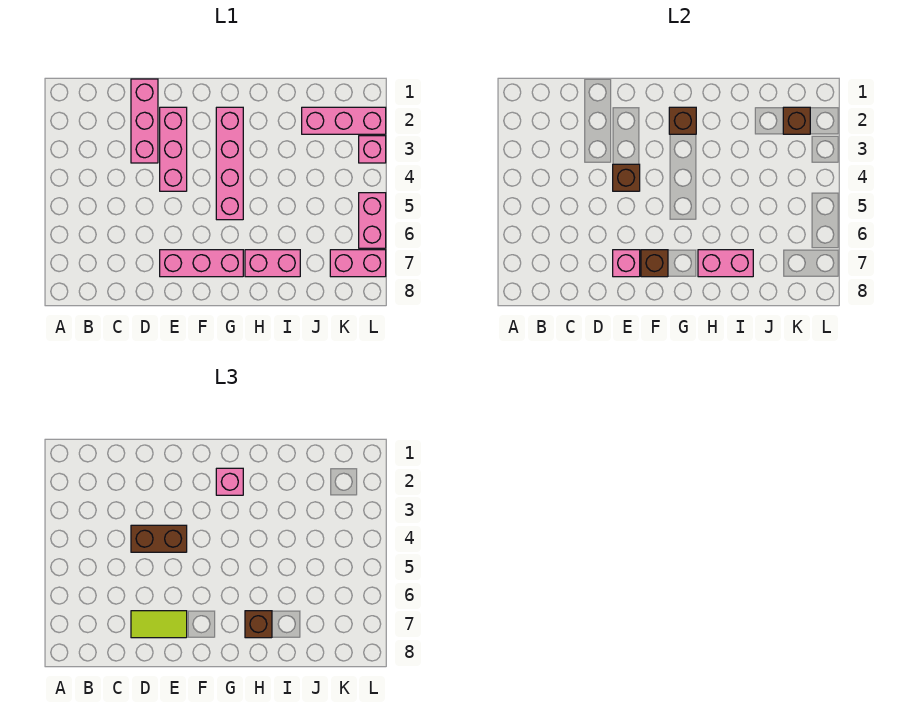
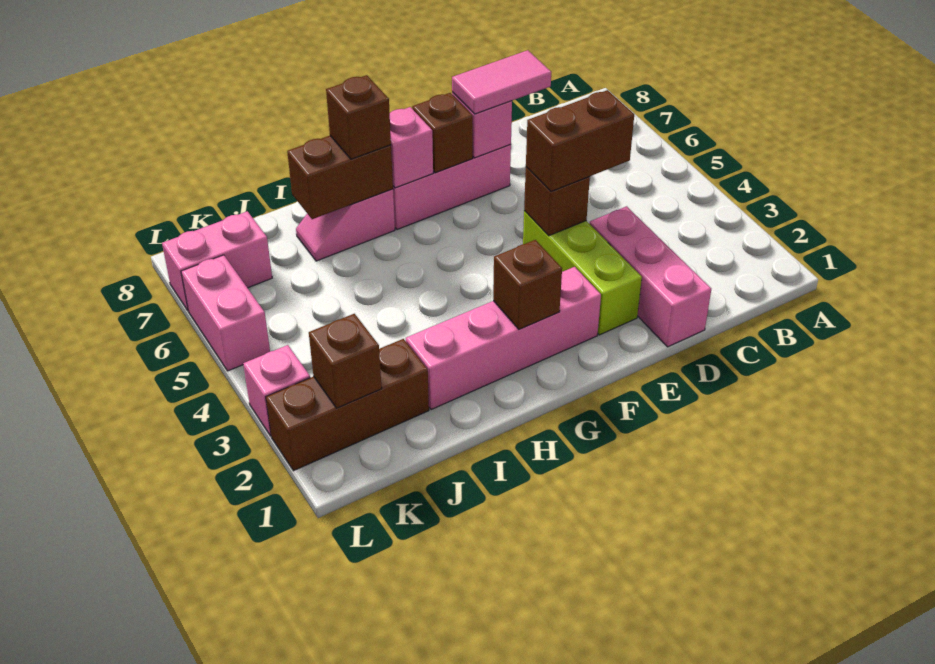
lime tile D7:E7 level 3 -> pink tile D7:E7 level 3
pink brick E2:E4 level 1 -> lime brick E2:E4 level 1
pink brick G2:G5 level 1 -> pink brick F2:I2 level 1
pink brick G2 level 3 -> pink brick G7 level 2
pink brick H7:I7 level 1 -> pink slope H7:I7 level 1 top H
pink brick H7:I7 level 2 -> brown brick H7:I7 level 2
pink brick J2:L2 level 1 -> brown brick J2:L2 level 1

